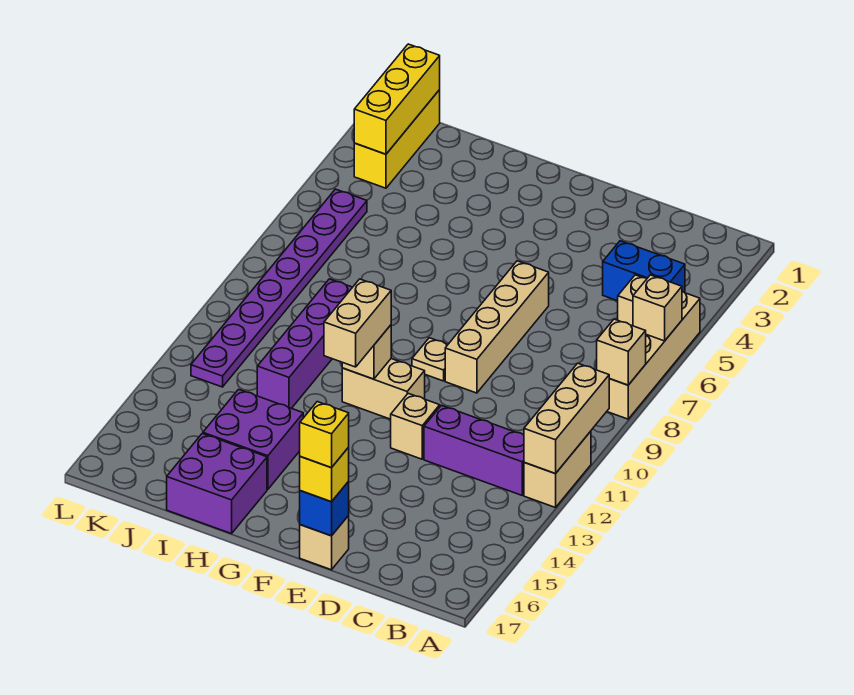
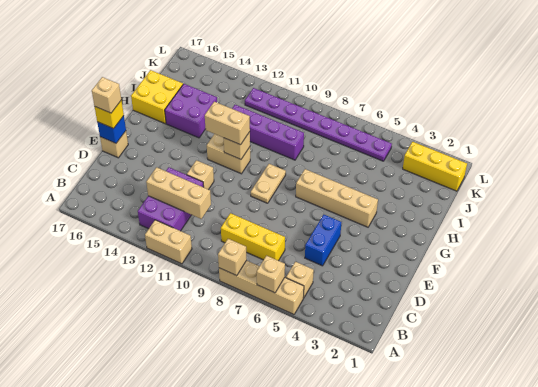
tan brick A10:A12 level 2 -> tan brick C11:C13 level 2
blue brick B4:C4 level 1 -> blue brick D5:E5 level 1
purple brick B12:D12 level 1 -> purple brick B12:D13 level 1
tan brick E6:E9 level 1 -> tan brick G4:G7 level 1
yellow brick E17 level 4 -> tan brick E17 level 4
tan plate F9 level 1 -> tan plate F9:G9 level 1
tan brick F11:G11 level 1 -> tan brick G11:G12 level 1
purple brick H16:I17 level 1 -> yellow brick H16:I17 level 1
yellow brick K1:K3 level 2 -> yellow brick C7:C9 level 1

